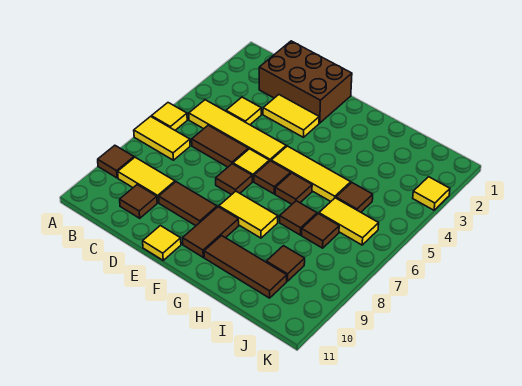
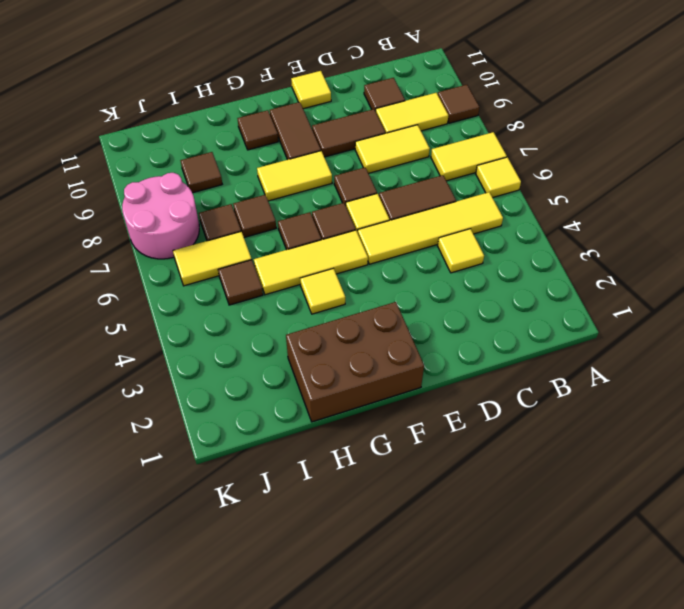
brown brick C1:E2 level 1 -> brown brick F1:H2 level 1
yellow tile D3:E3 level 1 -> yellow tile C8:D8 level 1
brown tile G10:I10 level 1 -> brown tile G10 level 1
none -> pink round brick J7:K8 level 1
yellow tile K3 level 1 -> yellow tile G4 level 1

